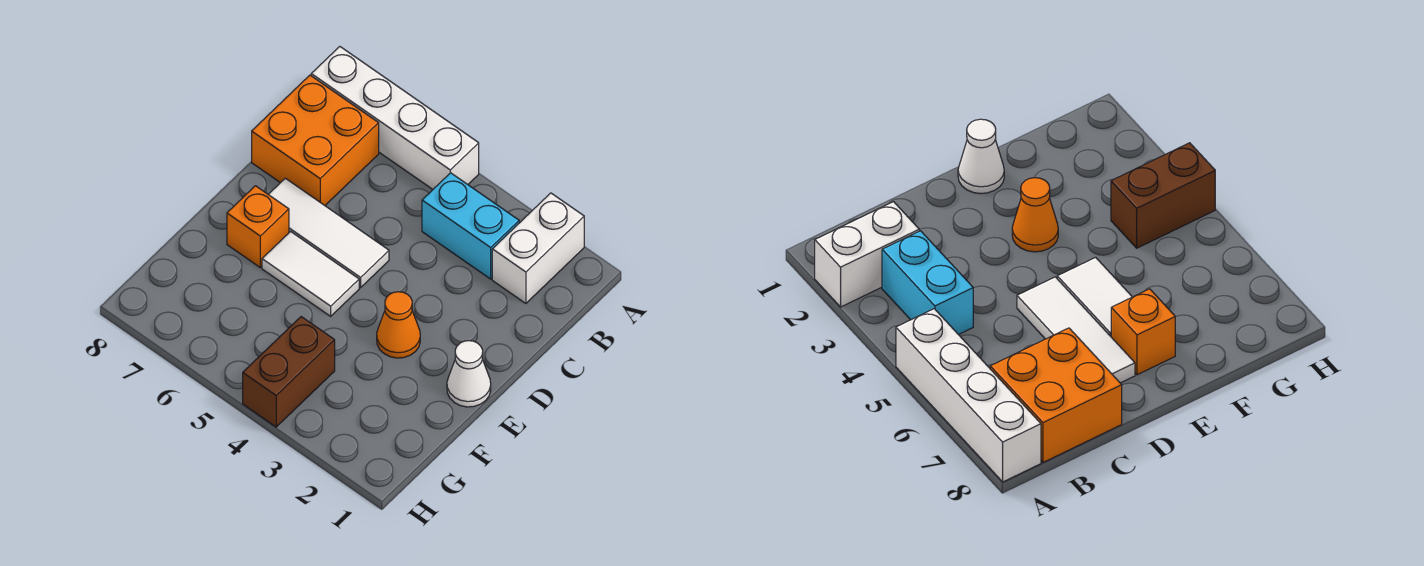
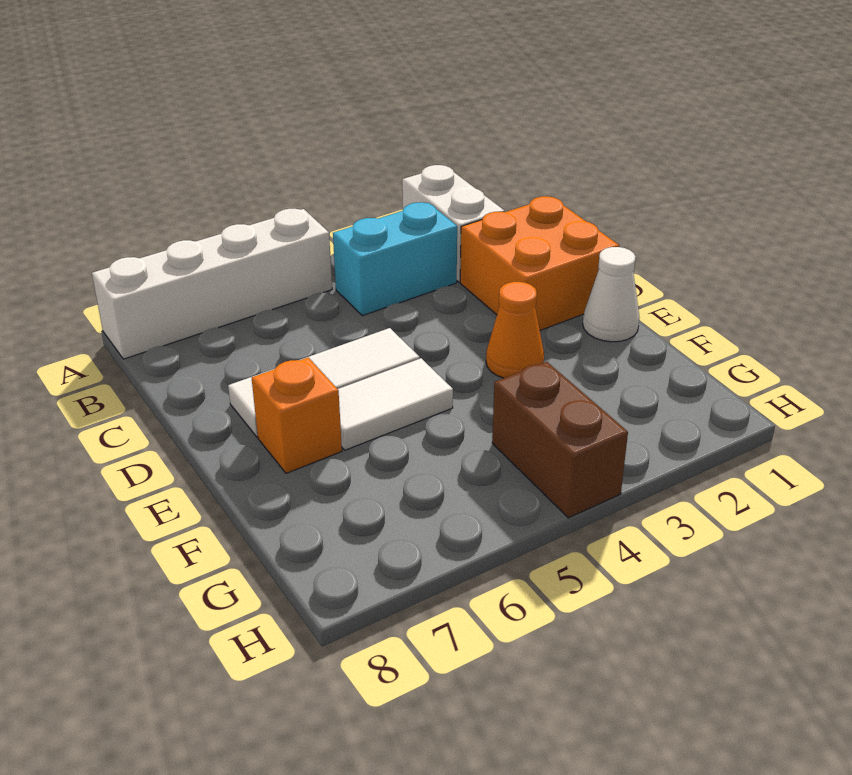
orange brick B7:C8 level 1 -> orange brick C1:D2 level 1

